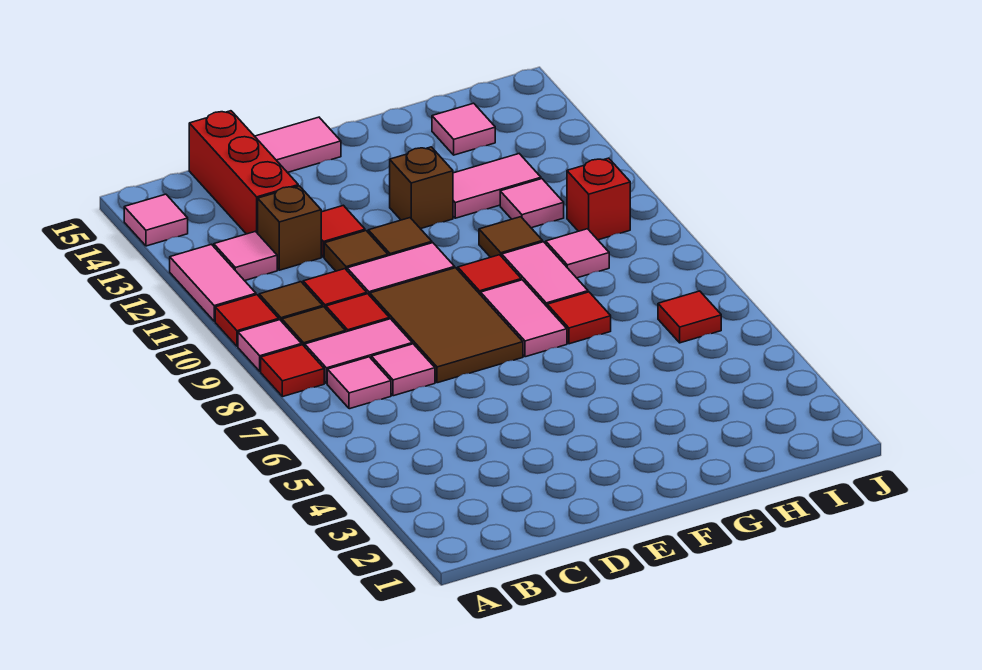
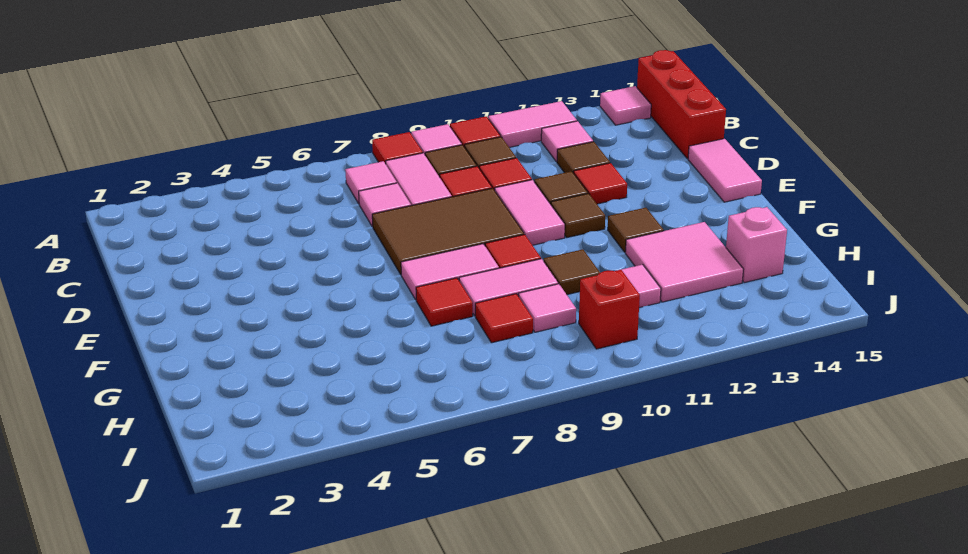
brown brick C12 level 1 -> brown tile C12 level 1
red brick C13:C15 level 1 -> red brick A15:C15 level 1
brown brick F12 level 1 -> brown tile F12 level 1
pink tile G12:H12 level 1 -> pink tile G12:H13 level 1
pink tile H14 level 1 -> pink brick H14 level 1
red tile I6 level 1 -> red tile H8 level 1

